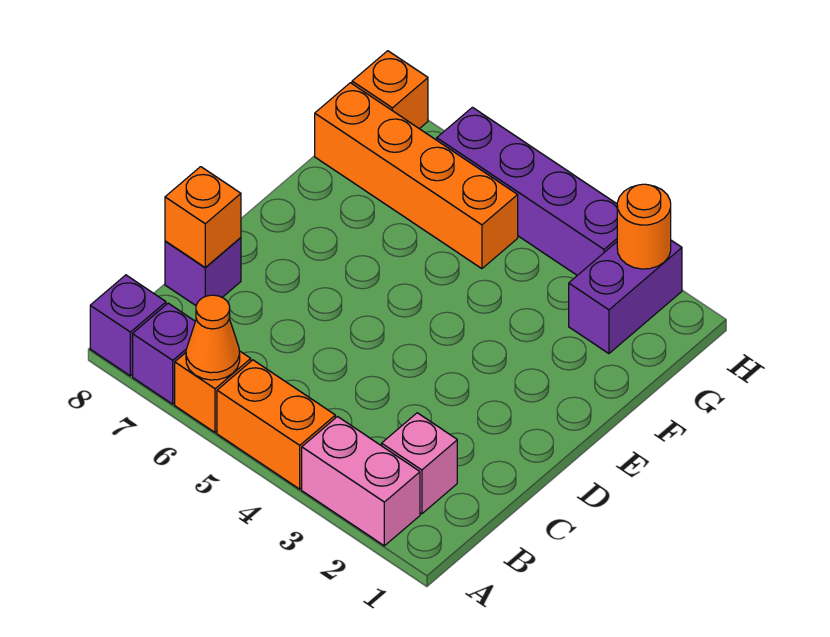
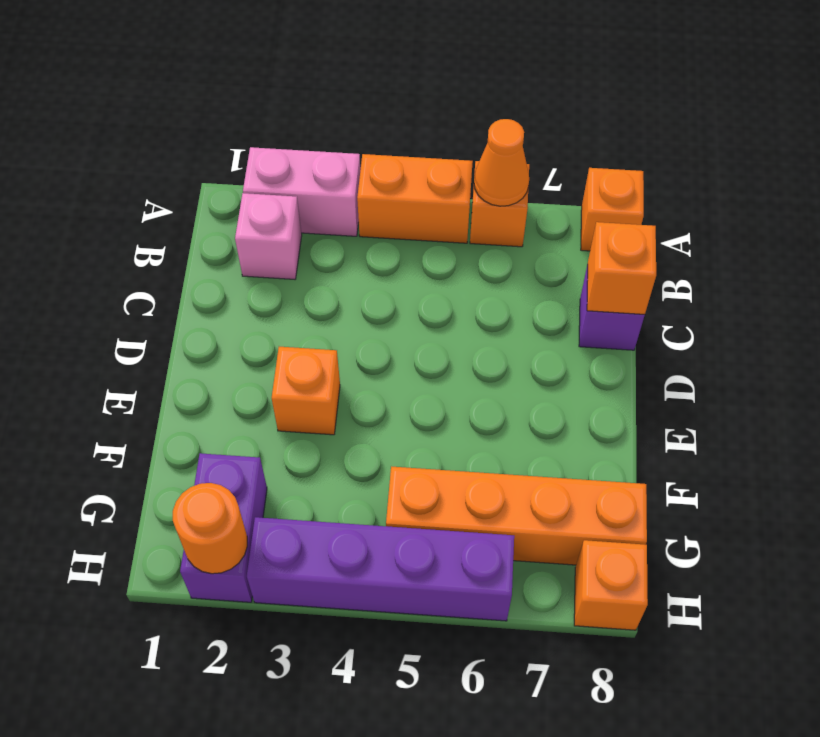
purple brick A7 level 1 -> none
purple brick A8 level 1 -> orange brick A8 level 1
none -> orange brick E3 level 1

